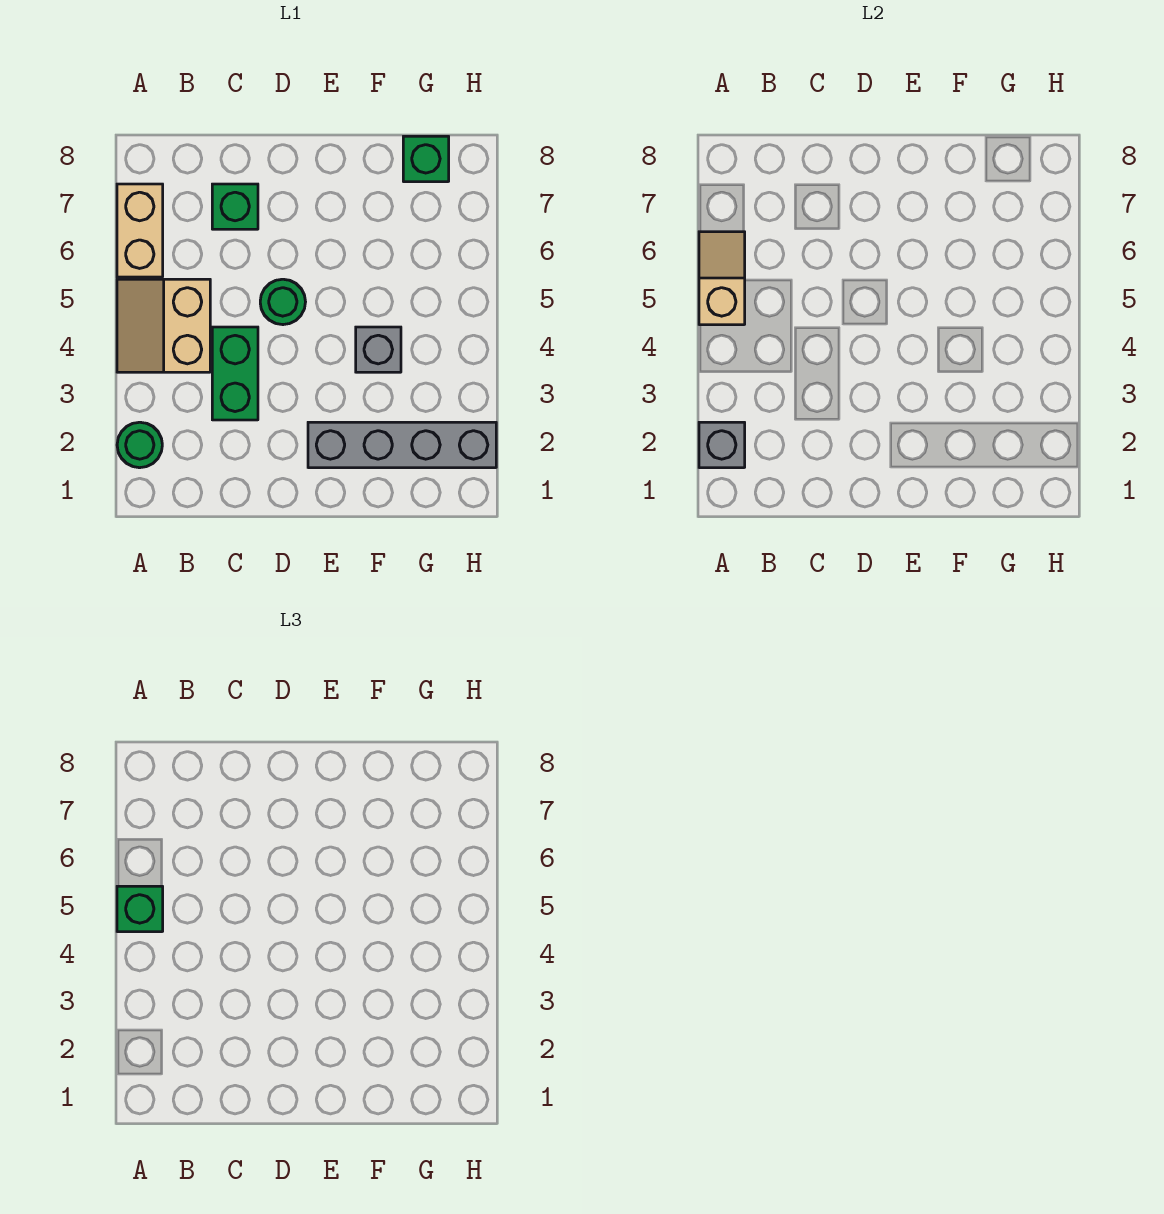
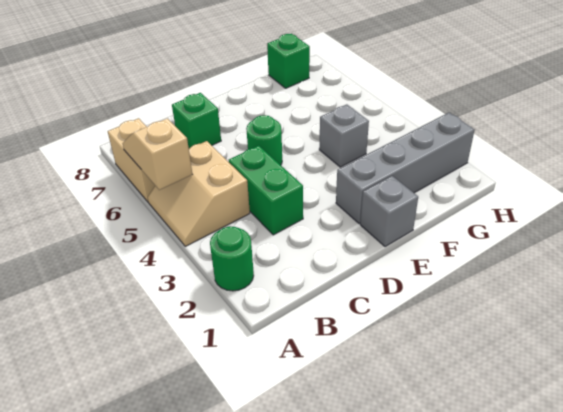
grey brick A2 level 2 -> grey brick E1 level 1
green brick A5 level 3 -> none

